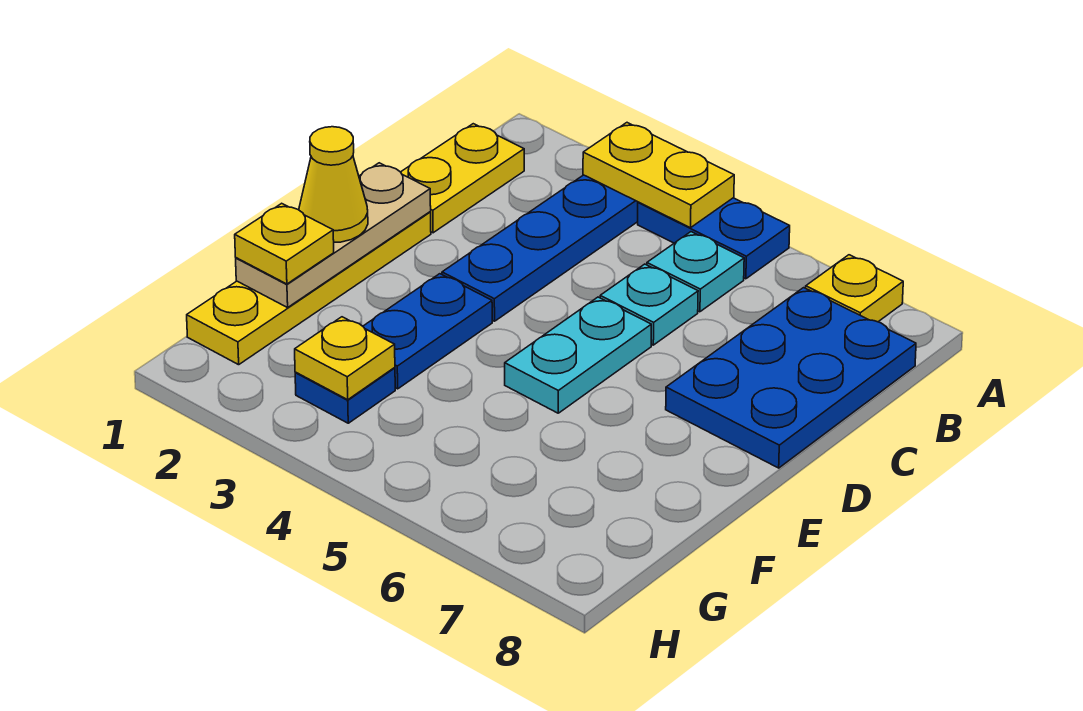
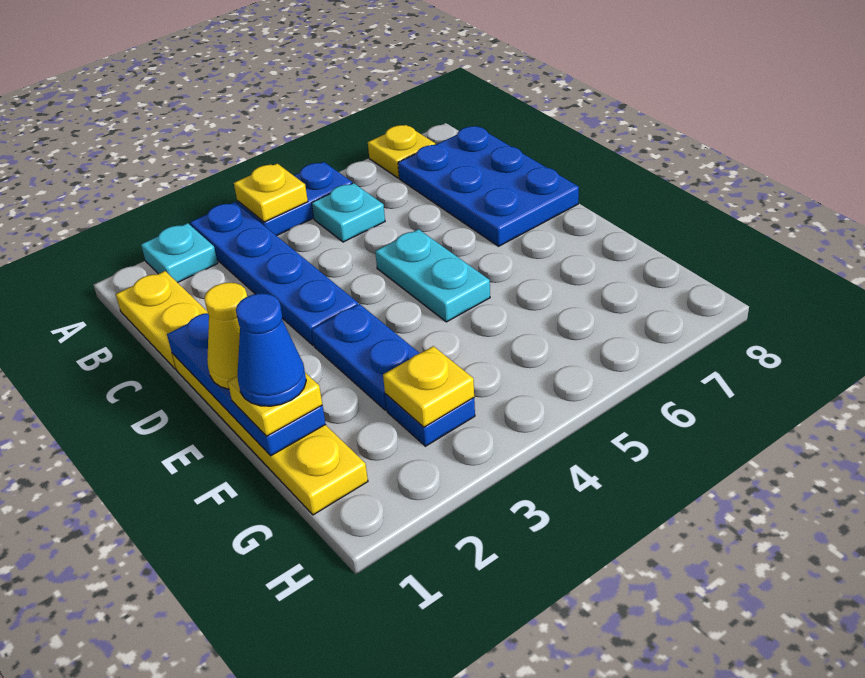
yellow plate A3:A4 level 2 -> yellow plate A4 level 2
cyan plate C5 level 1 -> cyan plate A2 level 1
tan plate D1:F1 level 2 -> blue plate D1:F1 level 2
none -> blue cone F1 level 4

